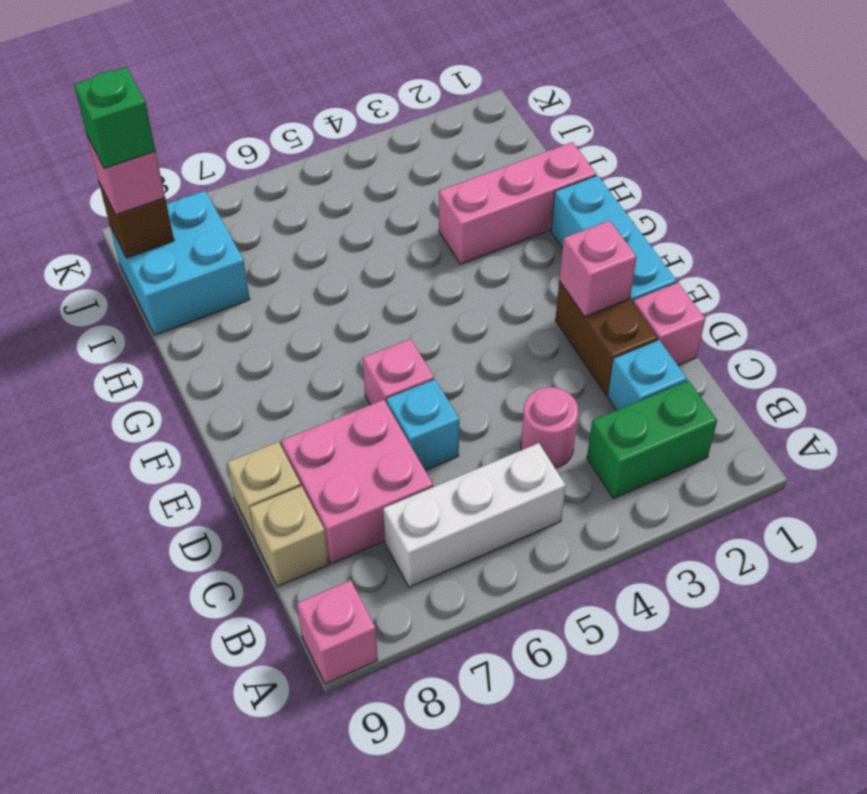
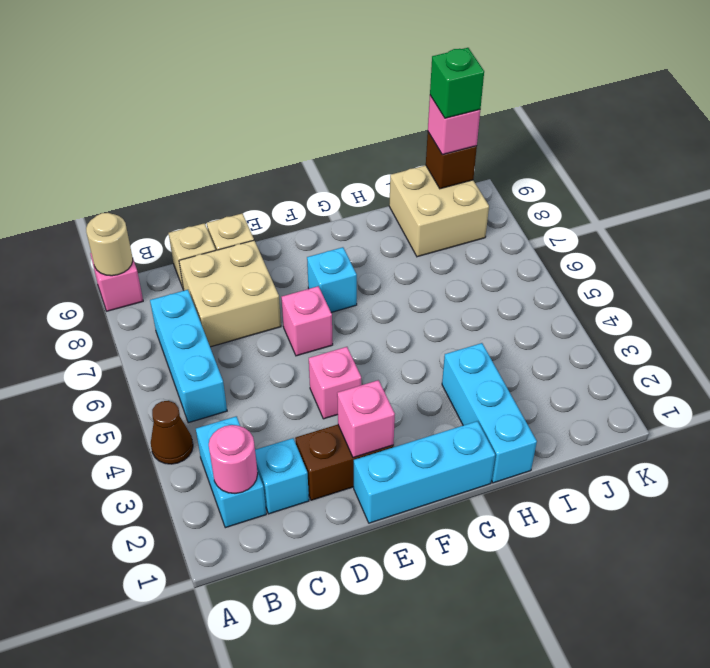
none -> brown cone A4 level 1
none -> tan round brick A9 level 2
green brick B2:B3 level 1 -> cyan brick B2:B3 level 1
white brick B5:B7 level 1 -> cyan brick B5:B7 level 1
pink round brick C4 level 1 -> pink round brick B2 level 2
pink brick C7:D8 level 1 -> tan brick C7:D8 level 1
pink brick D1 level 1 -> pink brick E4 level 1
cyan brick D6 level 1 -> cyan brick F7 level 1
pink brick H1:H3 level 1 -> cyan brick H1:H3 level 1
cyan brick I8:J9 level 1 -> tan brick I8:J9 level 1

